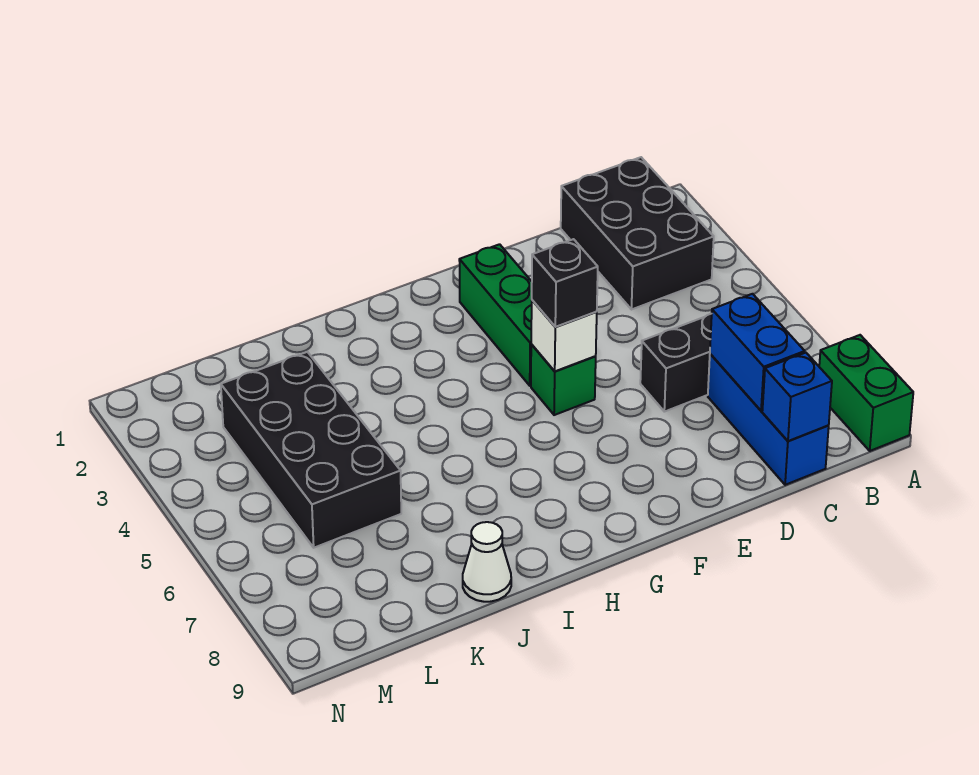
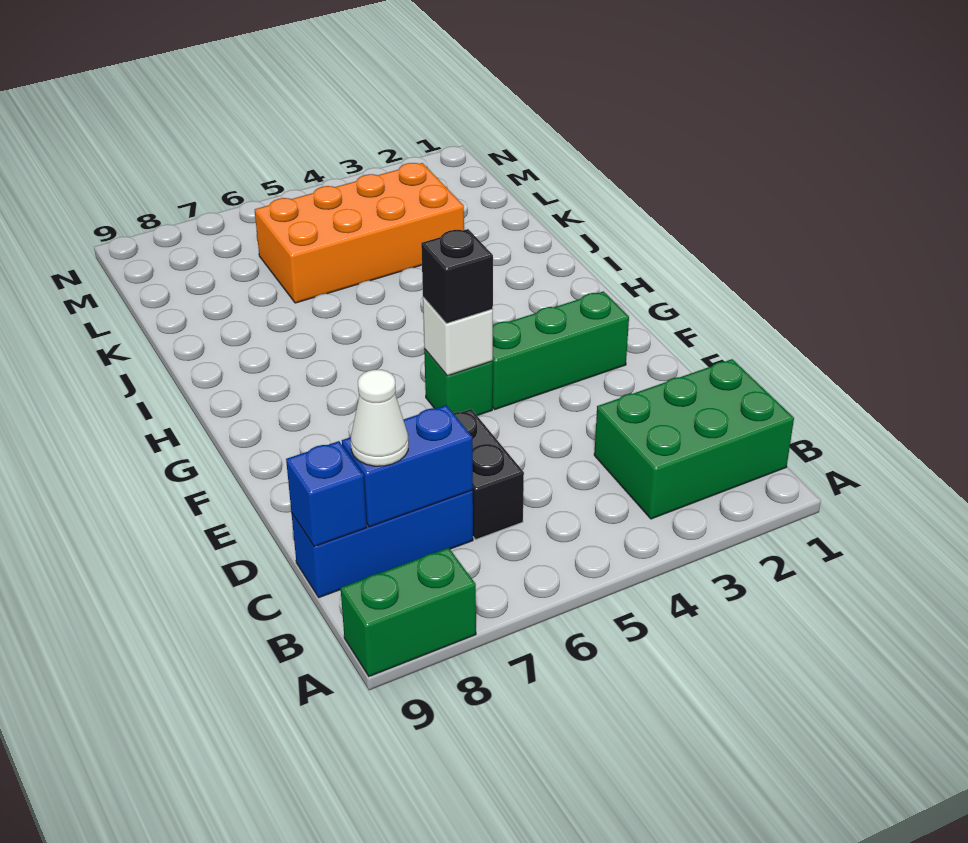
black brick B1:C3 level 1 -> green brick B1:C3 level 1
white cone J9 level 1 -> white cone C8 level 3
black brick K3:L6 level 1 -> orange brick K3:L6 level 1

